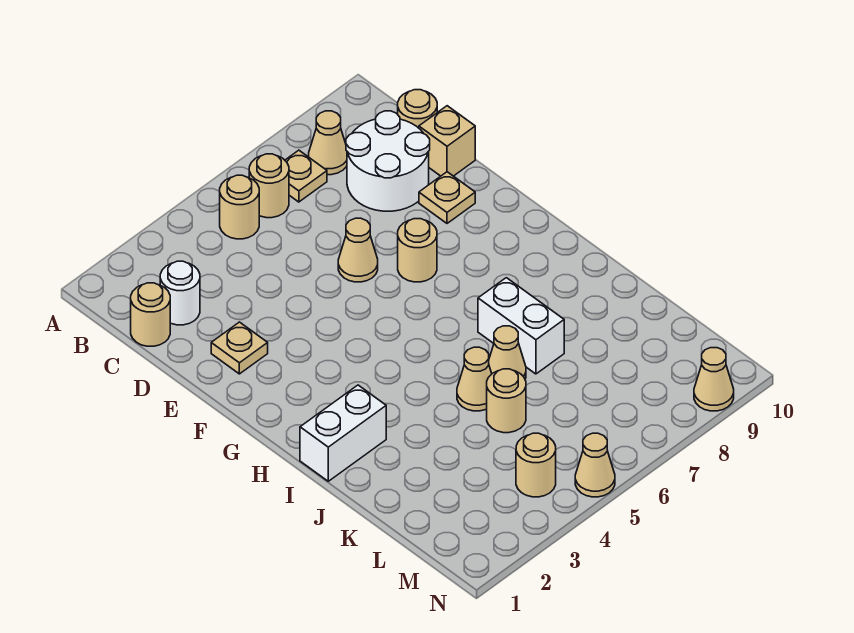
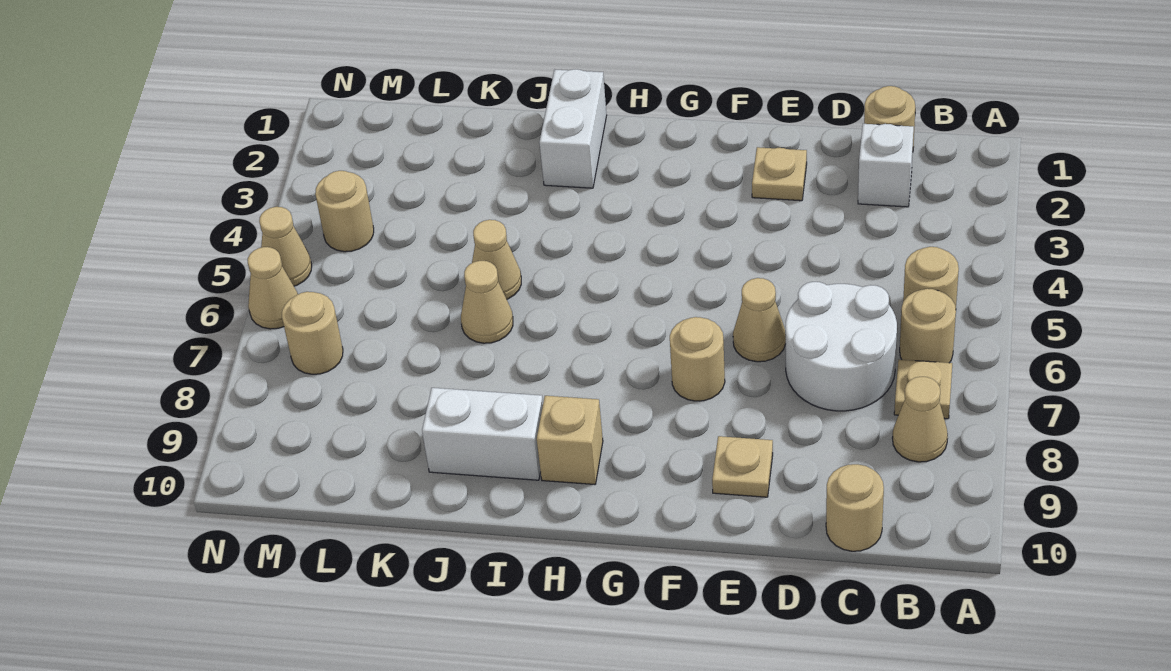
white round brick C2 level 1 -> white brick C2 level 1
white round brick C8:D9 level 1 -> white round brick C6:D7 level 1
tan brick D10 level 1 -> tan brick H9 level 1
white brick I7:J7 level 1 -> white brick I9:J9 level 1
tan round brick K5 level 1 -> tan round brick M7 level 1
tan cone N9 level 1 -> tan cone N6 level 1

